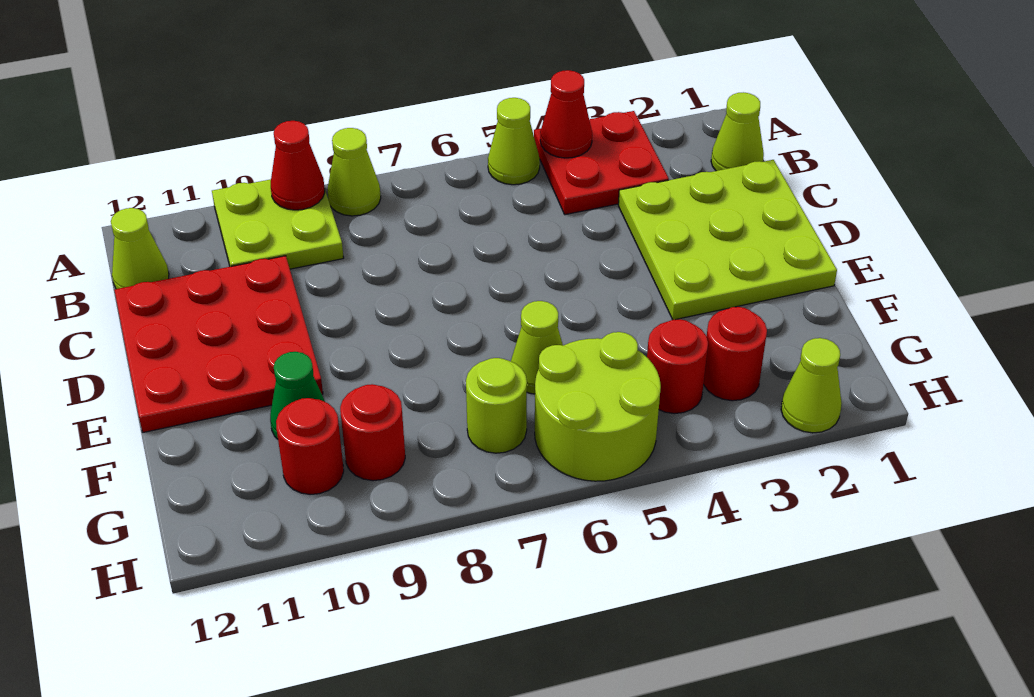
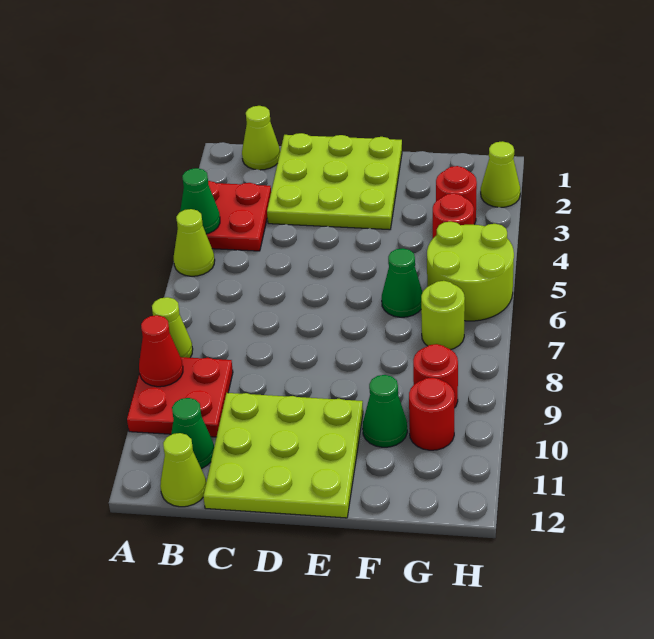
red cone A4 level 2 -> green cone A4 level 2
lime plate A9:B10 level 1 -> red plate A9:B10 level 1
none -> green cone B11 level 1
red plate C10:E12 level 1 -> lime plate C10:E12 level 1
lime cone F6 level 1 -> green cone F6 level 1

